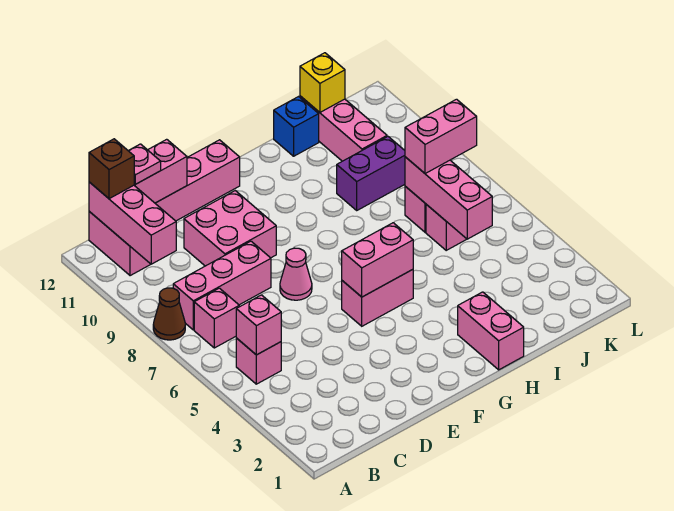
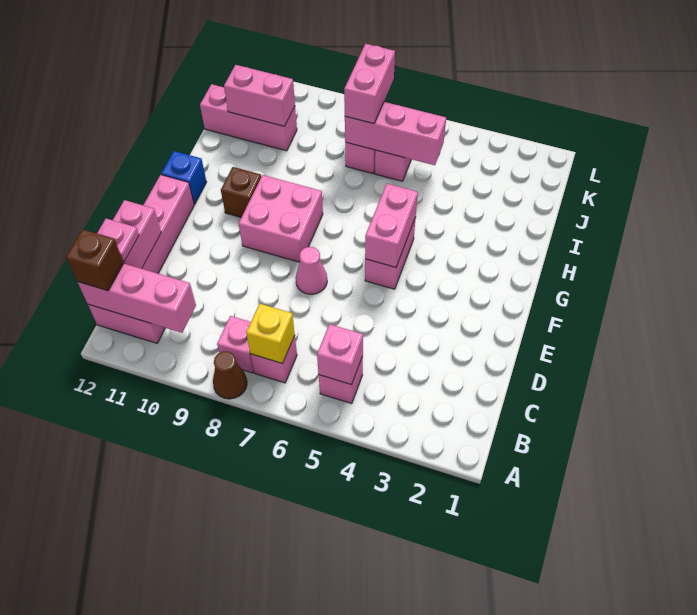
pink brick B8:D8 level 1 -> pink brick B8 level 1
pink brick D9:E10 level 1 -> pink brick F8:G9 level 1
none -> brown brick G10 level 1
pink brick H1:H2 level 1 -> pink brick J10:J11 level 2
purple brick I9:J9 level 1 -> none
blue brick I12 level 1 -> blue brick G12 level 1
yellow brick J12 level 2 -> yellow brick B7 level 2

